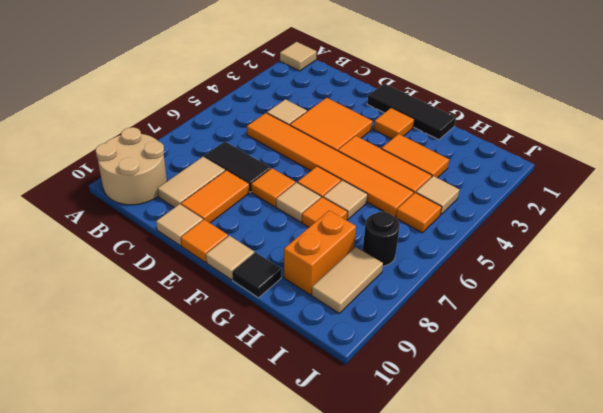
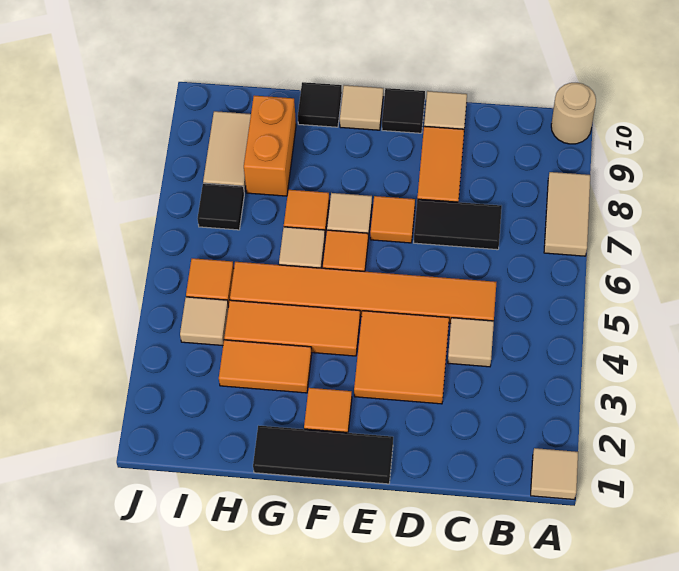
tan round brick A9:B10 level 1 -> tan round brick A10 level 1
tan tile C8:C9 level 1 -> tan tile A7:A8 level 1
orange tile E10 level 1 -> black tile E10 level 1
black round brick I7 level 1 -> black tile I7 level 1

